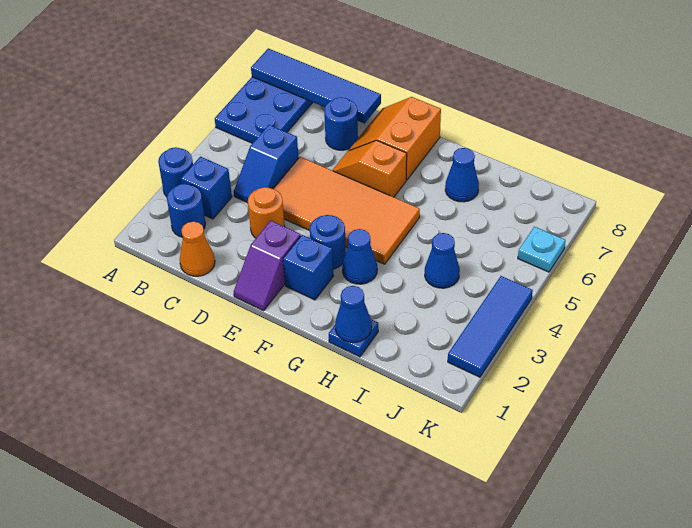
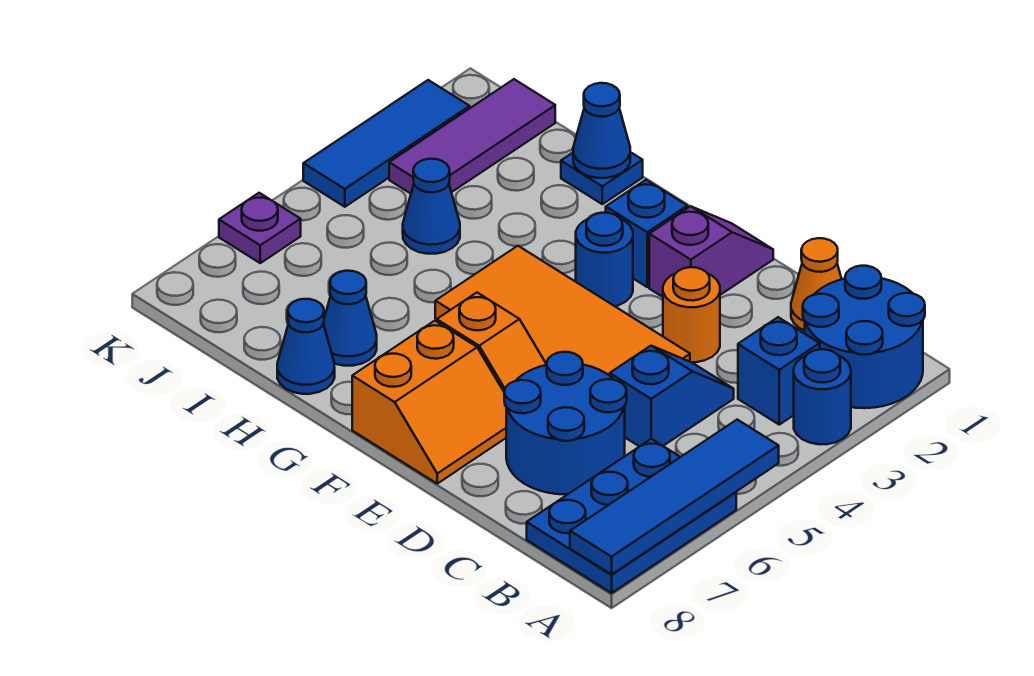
blue tile A8:D8 level 2 -> blue tile A5:A8 level 2
blue round brick B2 level 1 -> blue round brick A1:B2 level 1
blue round brick D7 level 1 -> blue round brick C6:D7 level 1
blue cone G3 level 1 -> blue cone H8 level 1
none -> purple tile J1:J3 level 1
cyan plate K6 level 1 -> purple plate K6 level 1

